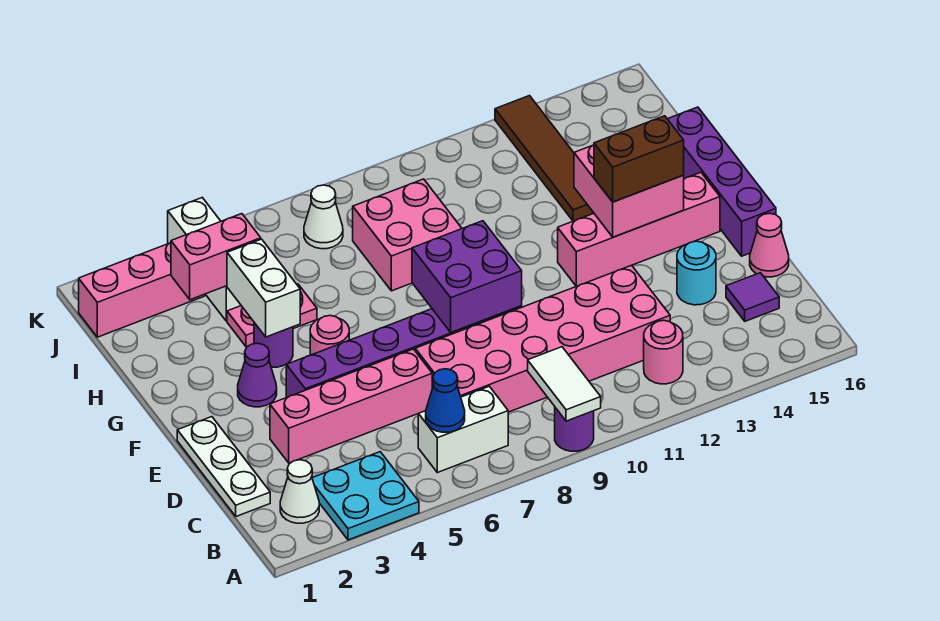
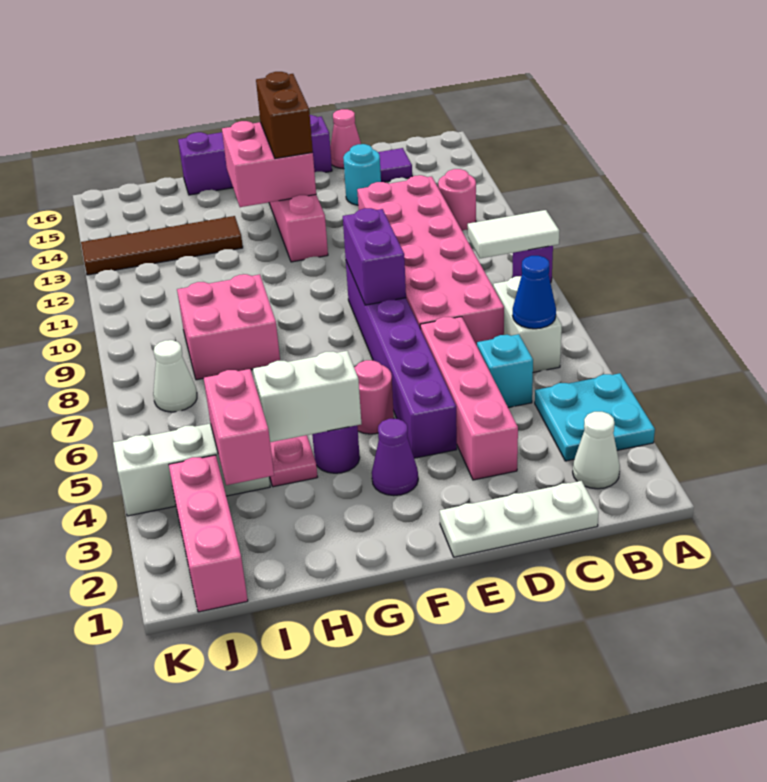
none -> cyan brick C5 level 1
purple brick E8:F9 level 2 -> purple brick E8:E9 level 2

